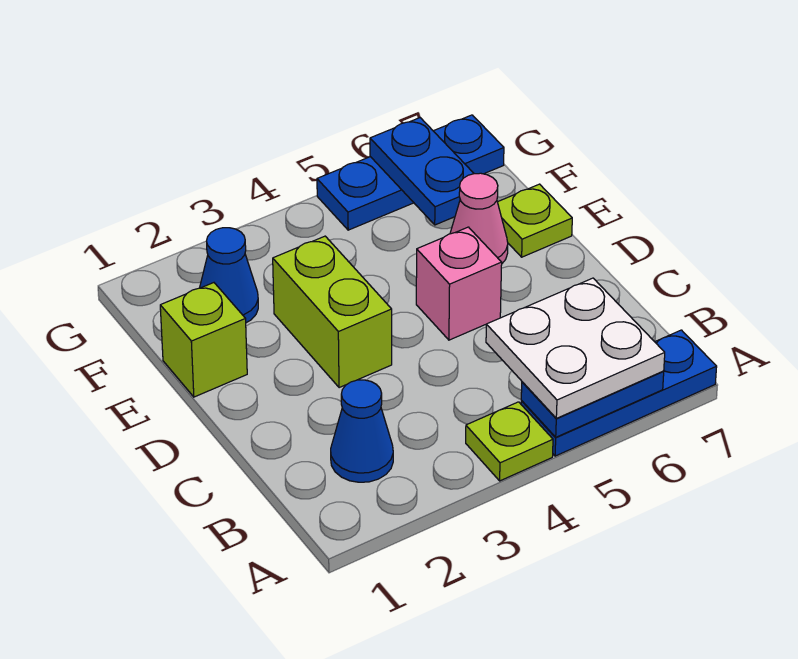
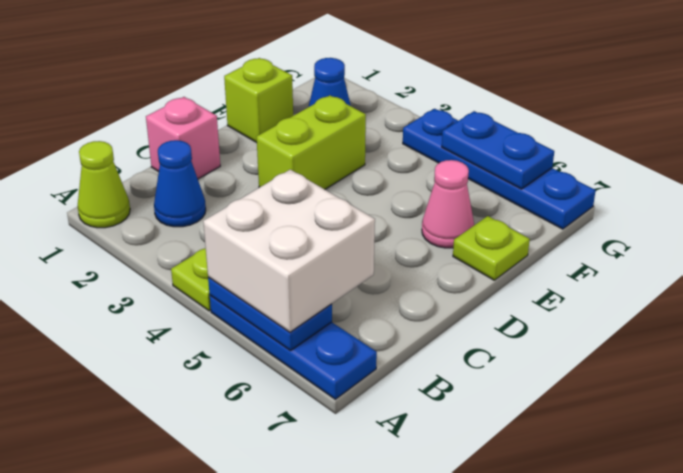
none -> lime cone A1 level 1
white plate A5:B6 level 3 -> white brick A5:B6 level 3
pink brick D5 level 1 -> pink brick C1 level 1
blue plate F6:G6 level 2 -> blue plate G5:G6 level 2
blue plate G5:G7 level 1 -> blue plate G4:G7 level 1

